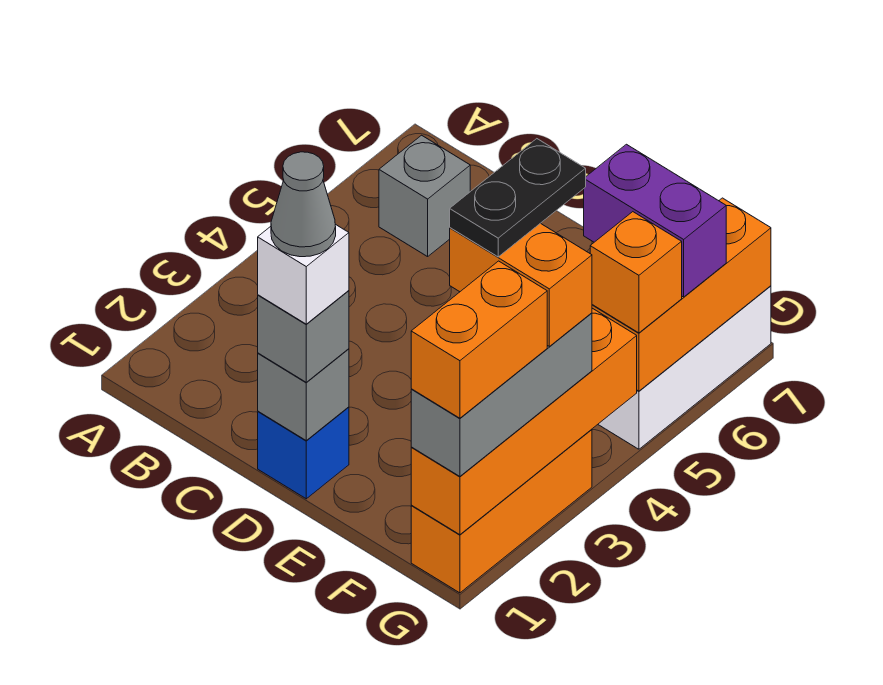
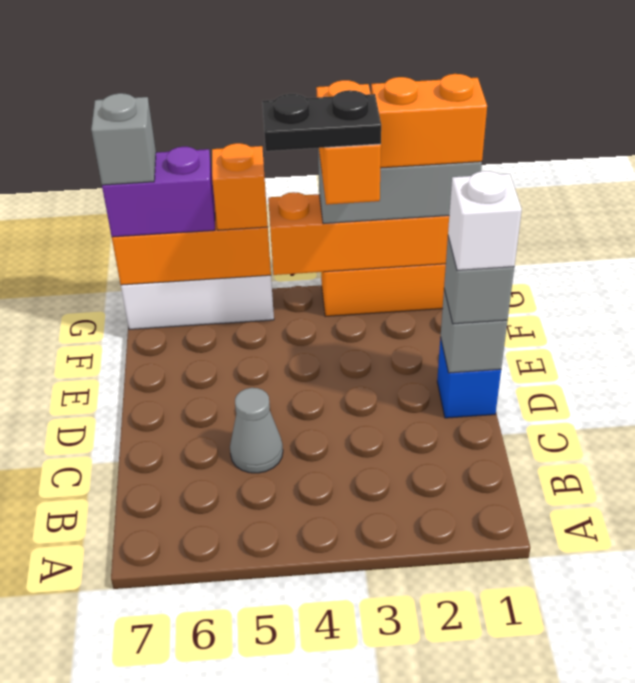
grey brick B6 level 1 -> grey brick G7 level 4
grey cone D1 level 5 -> grey cone C5 level 1
purple brick F6:G6 level 3 -> purple brick G6:G7 level 3

